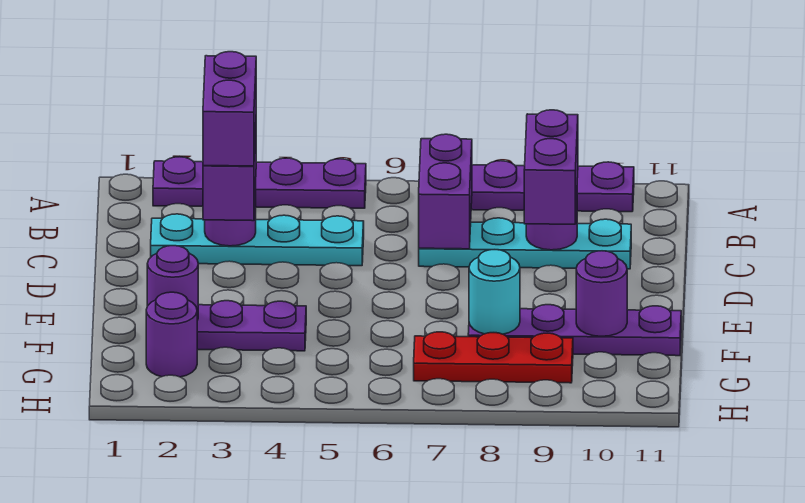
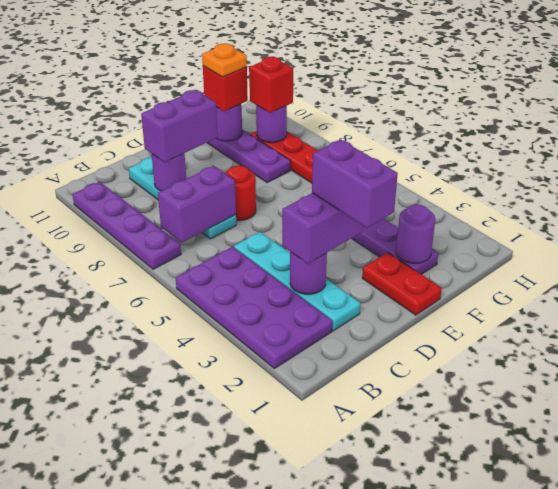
purple plate A2:A5 level 1 -> purple plate A2:B5 level 1
purple brick C3:D3 level 4 -> purple brick D2:D3 level 4
none -> red round brick D7 level 1
none -> red plate E1:E2 level 1
cyan round brick F8 level 2 -> none
none -> red brick F10 level 3
none -> orange plate F10 level 4
purple round brick G2 level 1 -> purple round brick G9 level 2
none -> red brick G9 level 3

